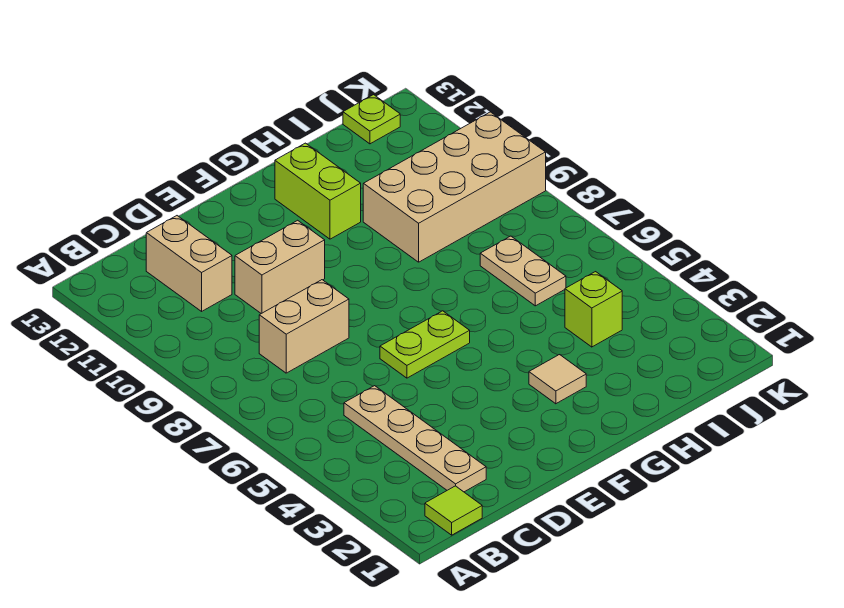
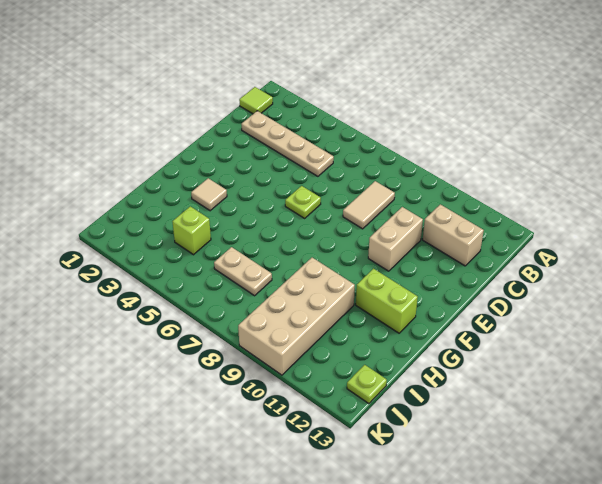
tan brick C8:D8 level 1 -> tan tile C8:D8 level 1
lime plate E6:F6 level 1 -> lime plate E6 level 1

